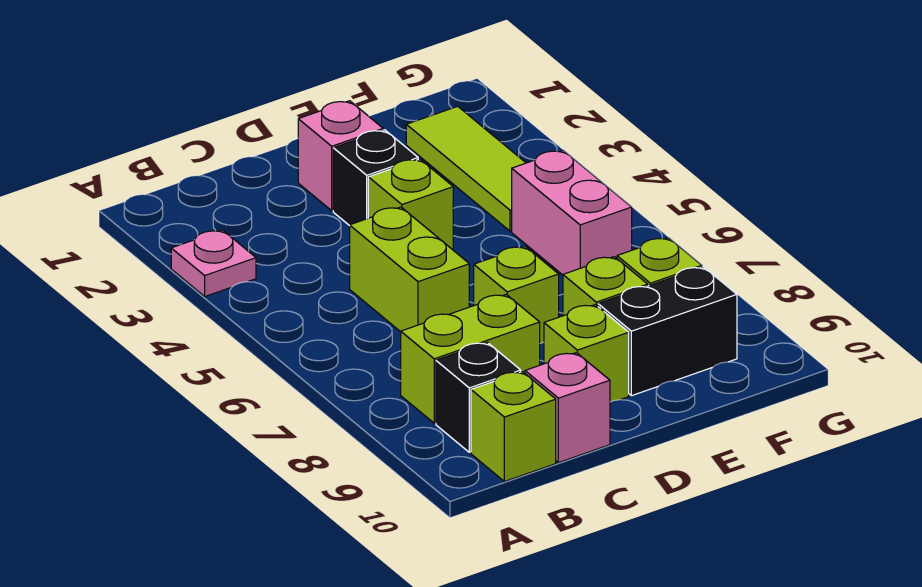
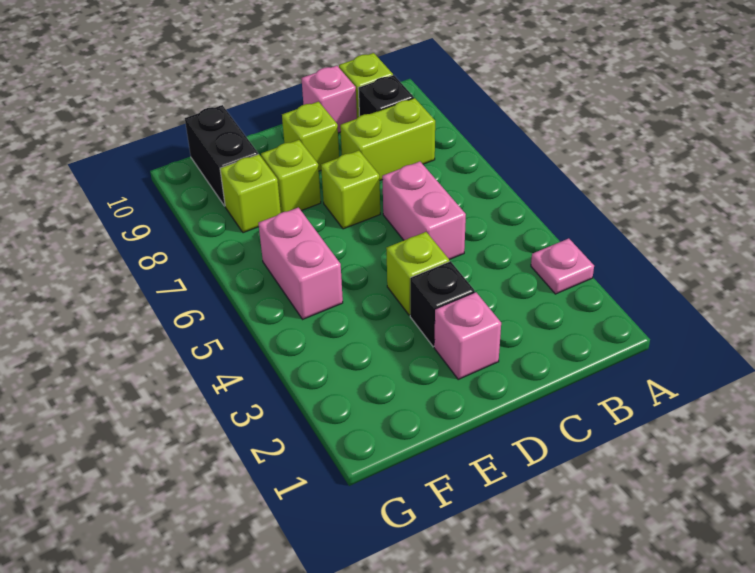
lime brick C5:C6 level 1 -> pink brick C5:C6 level 1
black brick E9:F9 level 1 -> black brick F9:F10 level 1
lime tile F2:F4 level 1 -> none

